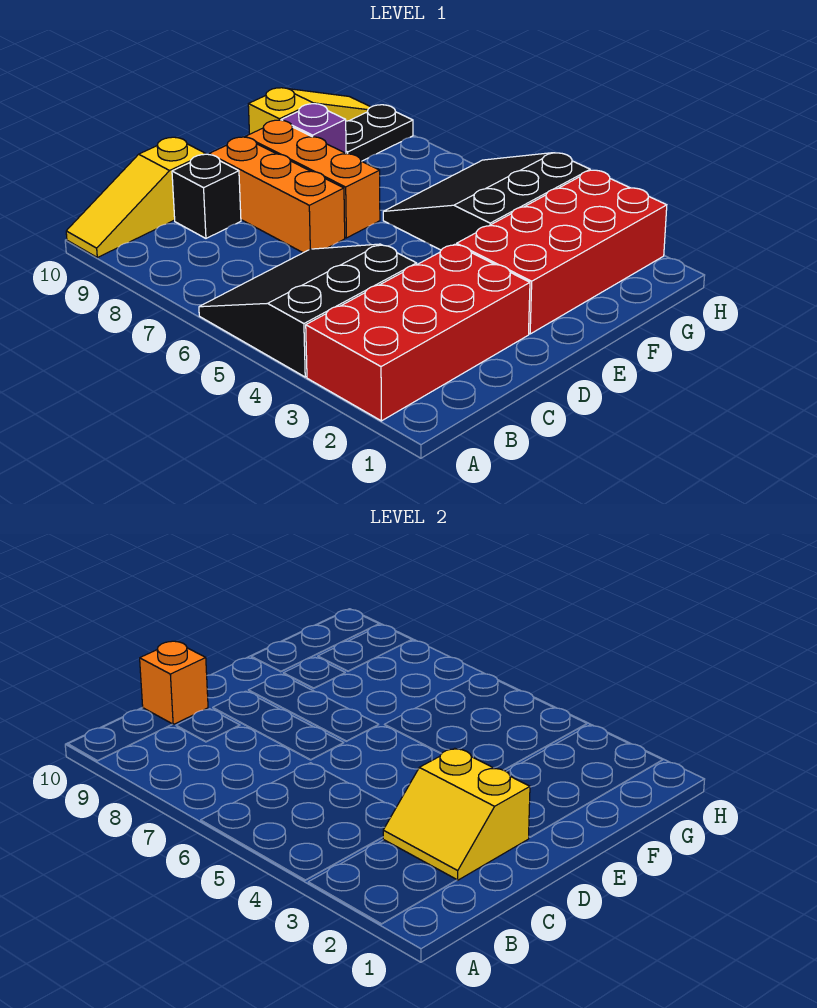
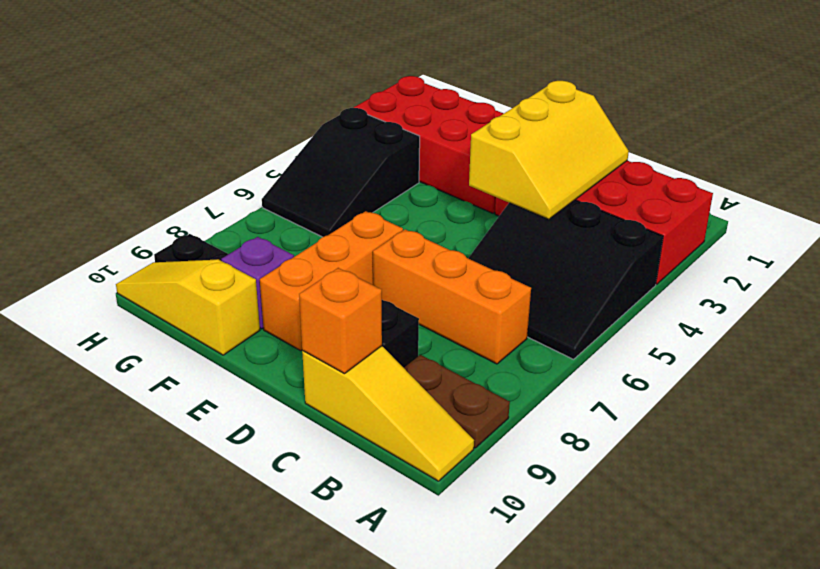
none -> brown plate A9:B9 level 1
yellow slope C2:D3 level 2 top D -> yellow slope C2:D4 level 2 top D
orange brick D7:D9 level 1 -> orange brick B7:D7 level 1
black slope F4:H6 level 1 top 4 -> black slope G4:H6 level 1 top 4

